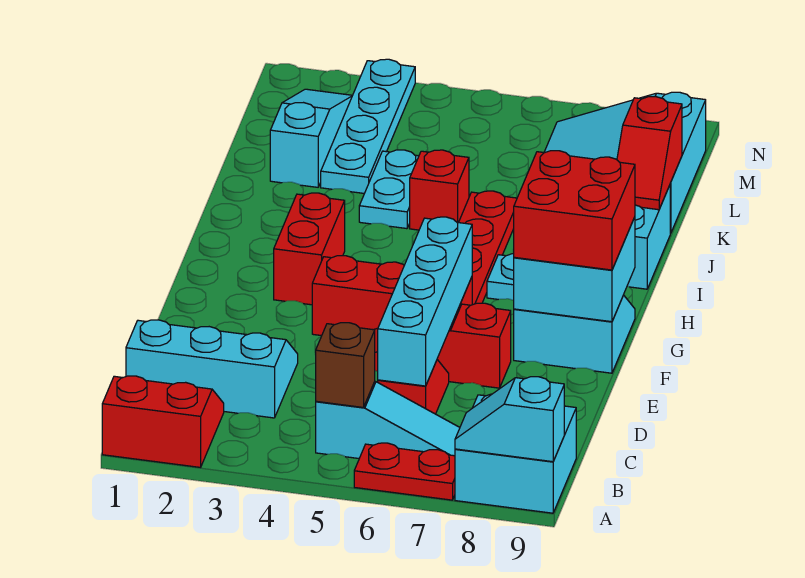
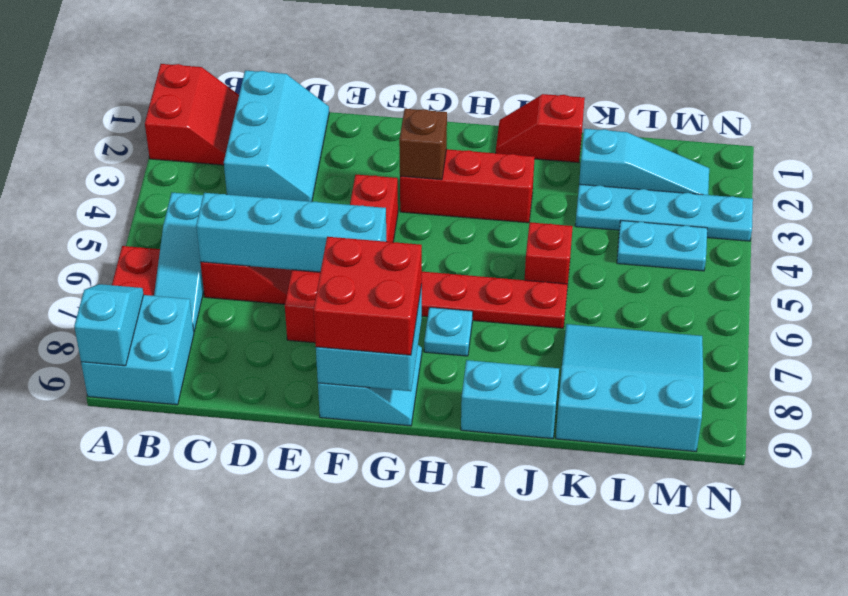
brown brick B5 level 2 -> brown brick G3 level 2
red brick G3:H3 level 1 -> red brick G3:I3 level 1
cyan plate J4:K4 level 1 -> cyan plate L4:M4 level 1
red slope J9:K9 level 2 top K -> red slope I1:J1 level 1 top J

